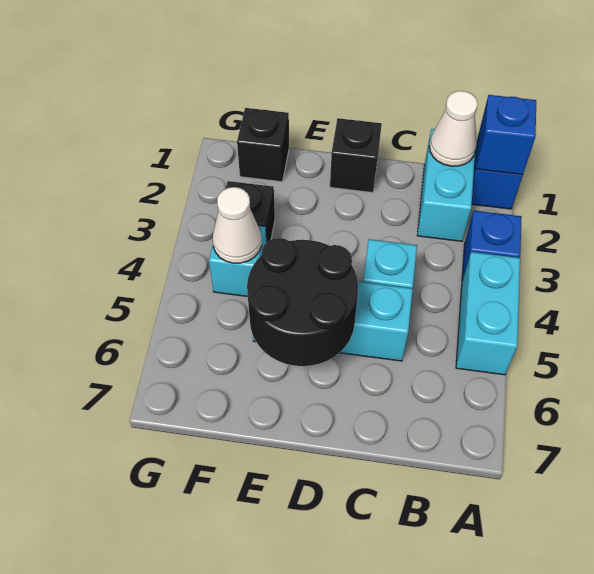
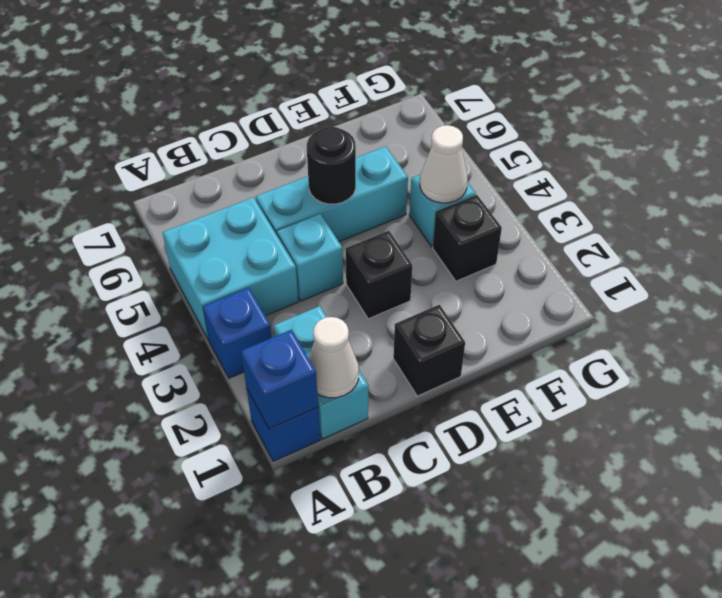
cyan brick A4:A5 level 1 -> cyan brick A4:B5 level 1
black round brick D5:E6 level 2 -> black round brick D5 level 2
black brick F1 level 1 -> black brick D3 level 1

